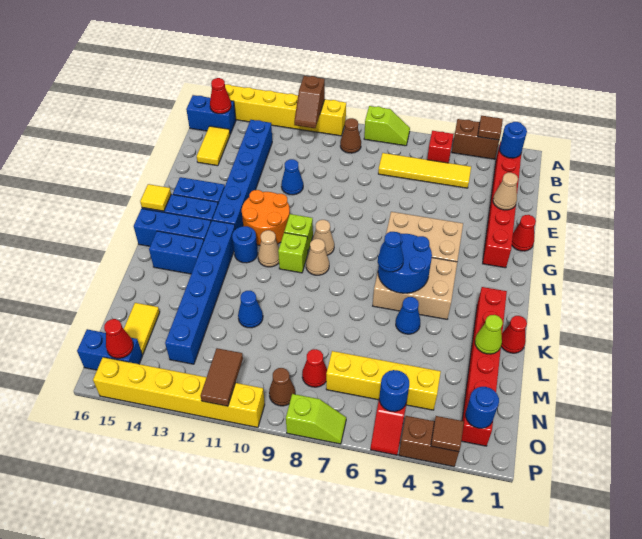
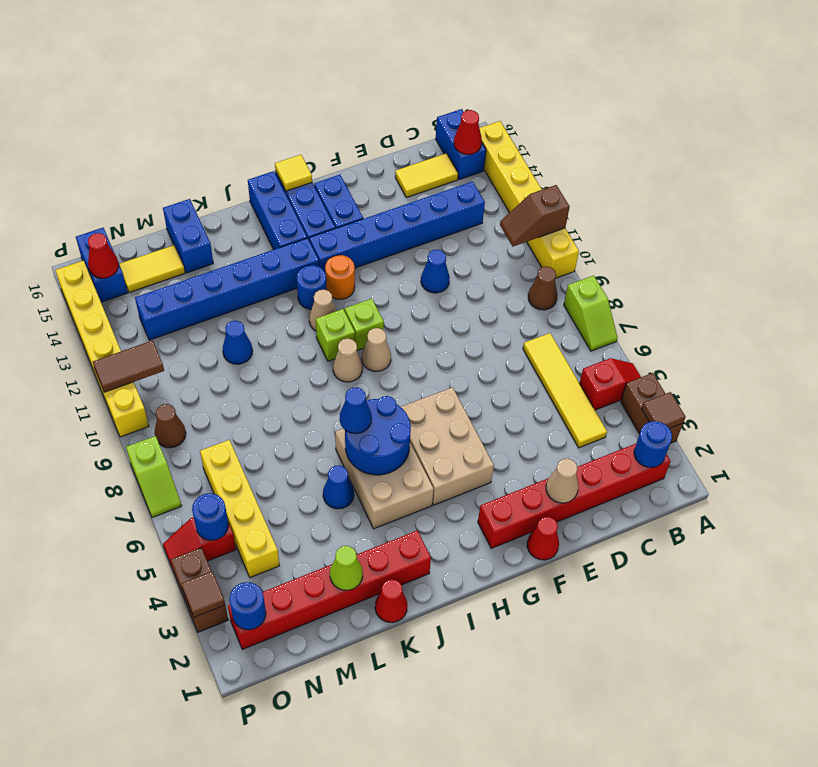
orange round brick G11:H12 level 1 -> orange round brick H12 level 1
blue brick J14:J15 level 1 -> blue brick L15:L16 level 1
red cone N8 level 1 -> none

